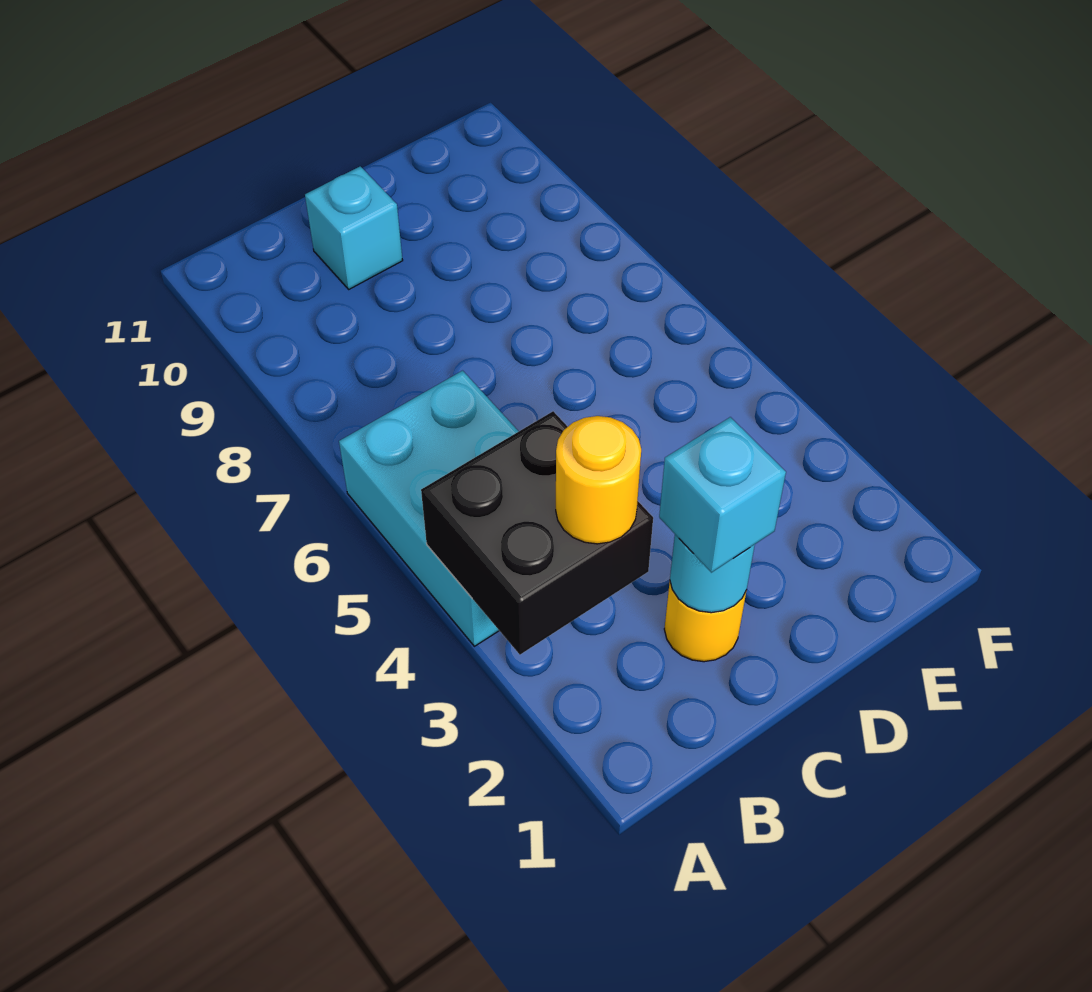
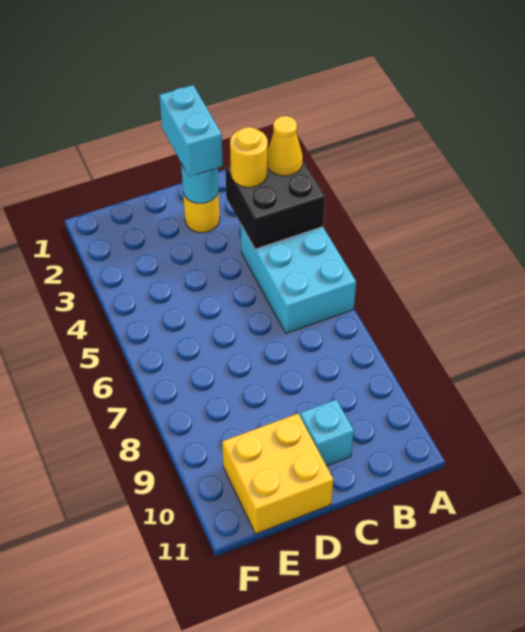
none -> yellow cone A3 level 3
cyan brick C2 level 3 -> cyan brick C1:C2 level 3
none -> yellow brick D10:E11 level 1

